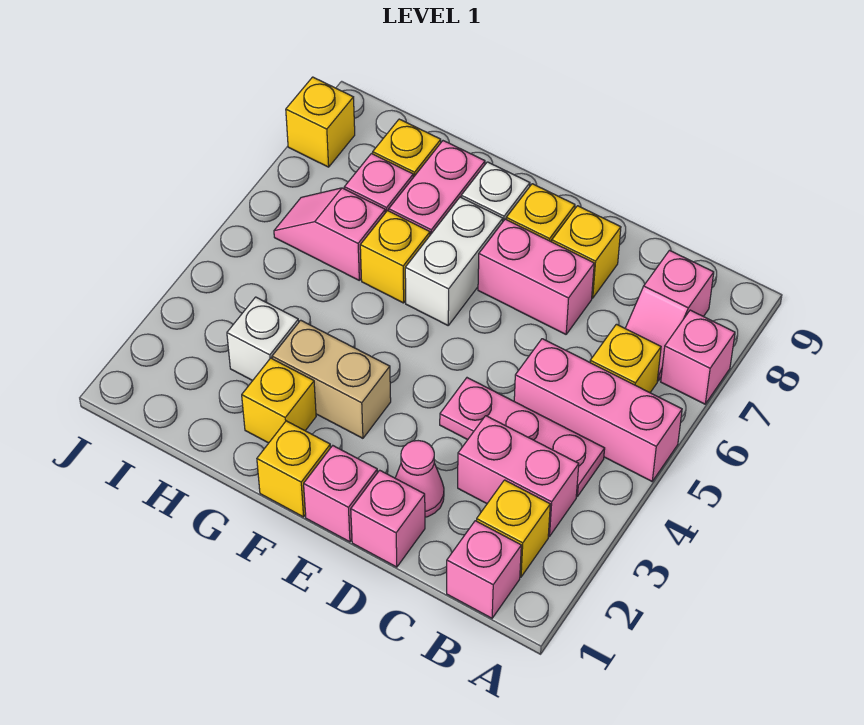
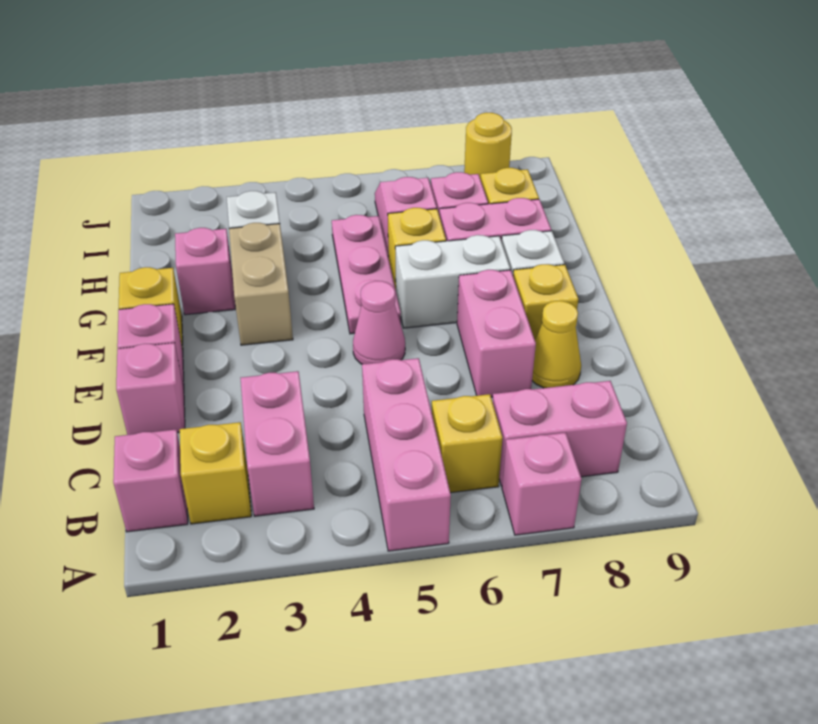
pink plate B4:D4 level 1 -> pink plate F5:H5 level 1
pink slope B7:B8 level 1 top 8 -> pink brick B7:B8 level 1
pink cone D2 level 1 -> pink cone E5 level 1
yellow brick D8 level 1 -> yellow cone D8 level 1
yellow brick G2 level 1 -> pink brick G2 level 1
yellow brick J8 level 1 -> yellow round brick J8 level 1

